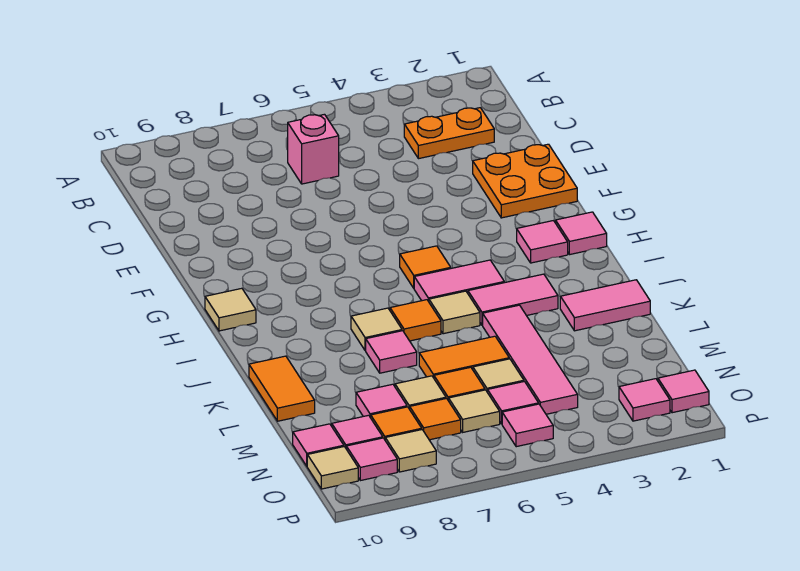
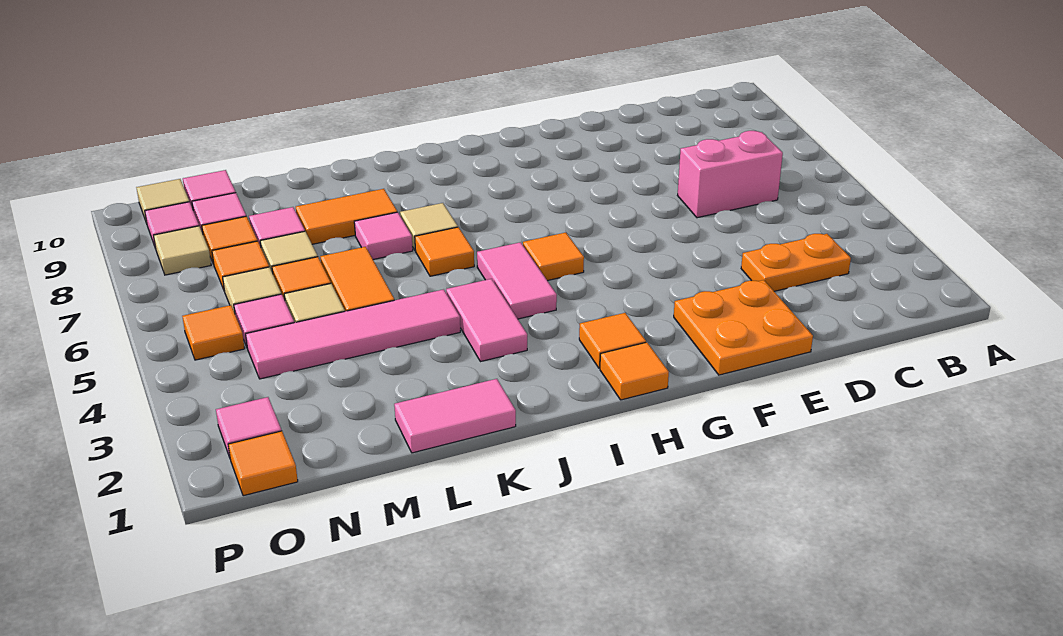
orange plate C2:C3 level 1 -> orange plate C3:D3 level 1
pink brick C6 level 1 -> pink brick C6:D6 level 1
pink tile H1 level 1 -> orange tile H1 level 1
pink tile H2 level 1 -> orange tile H2 level 1
tan tile H10 level 1 -> none
tan tile J5 level 1 -> none
pink tile K1:K2 level 1 -> pink tile K1:L1 level 1
orange tile K10:L10 level 1 -> orange tile K8:L8 level 1
pink tile O1 level 1 -> orange tile O1 level 1
pink tile O5 level 1 -> orange tile O5 level 1

